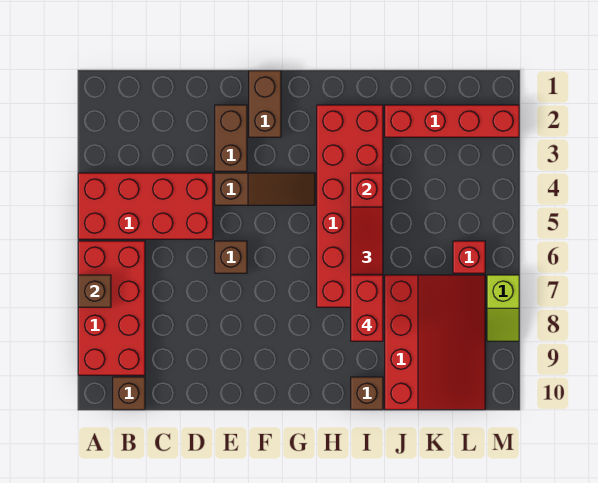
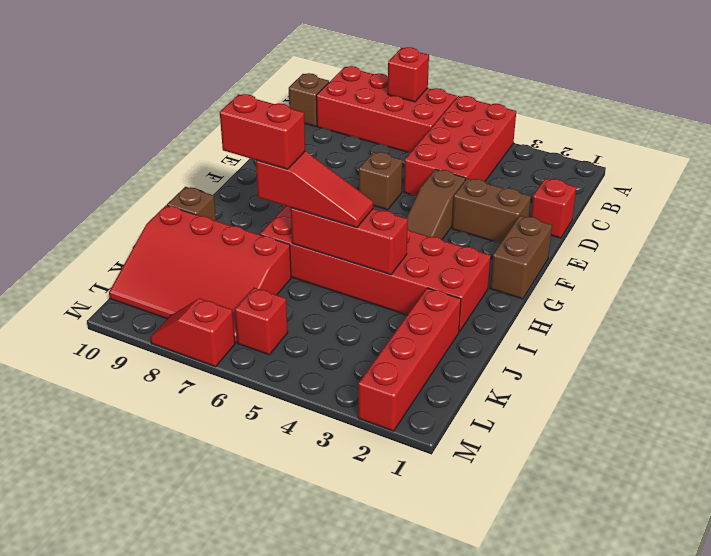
brown brick A7 level 2 -> red brick A7 level 2
none -> red brick D1 level 1
brown brick F1:F2 level 1 -> brown brick F1:G1 level 1
lime slope M7:M8 level 1 top 7 -> red slope M7:M8 level 1 top 7

